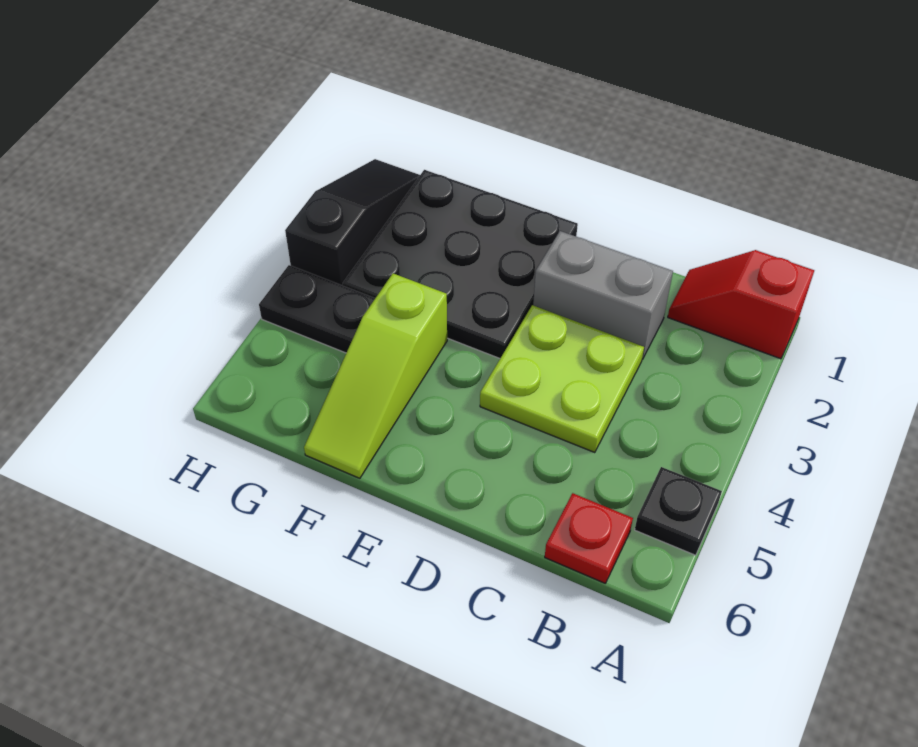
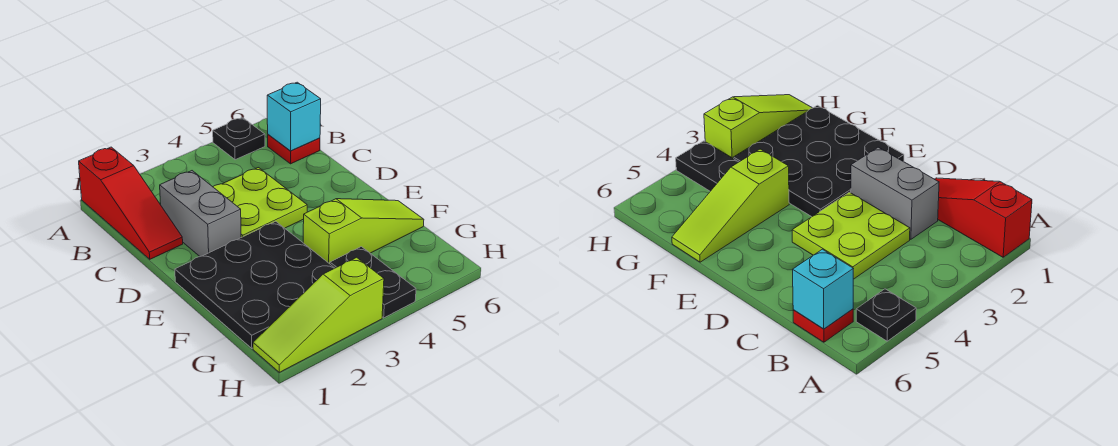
red slope A1:B1 level 1 top A -> red slope A1:C1 level 1 top A
none -> cyan brick B6 level 2
black slope H1:H3 level 1 top 3 -> lime slope H1:H3 level 1 top 3

